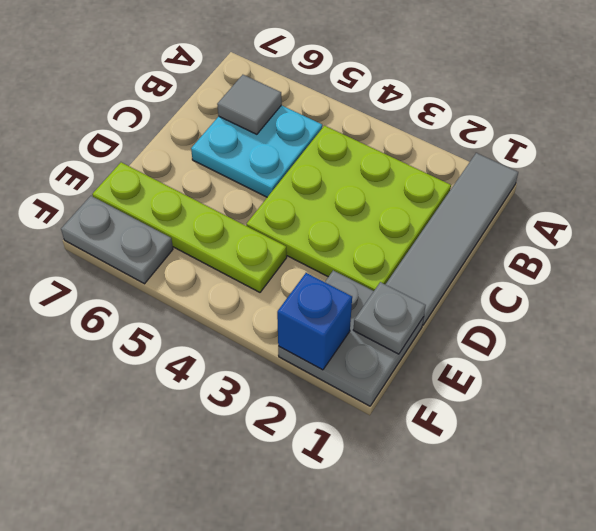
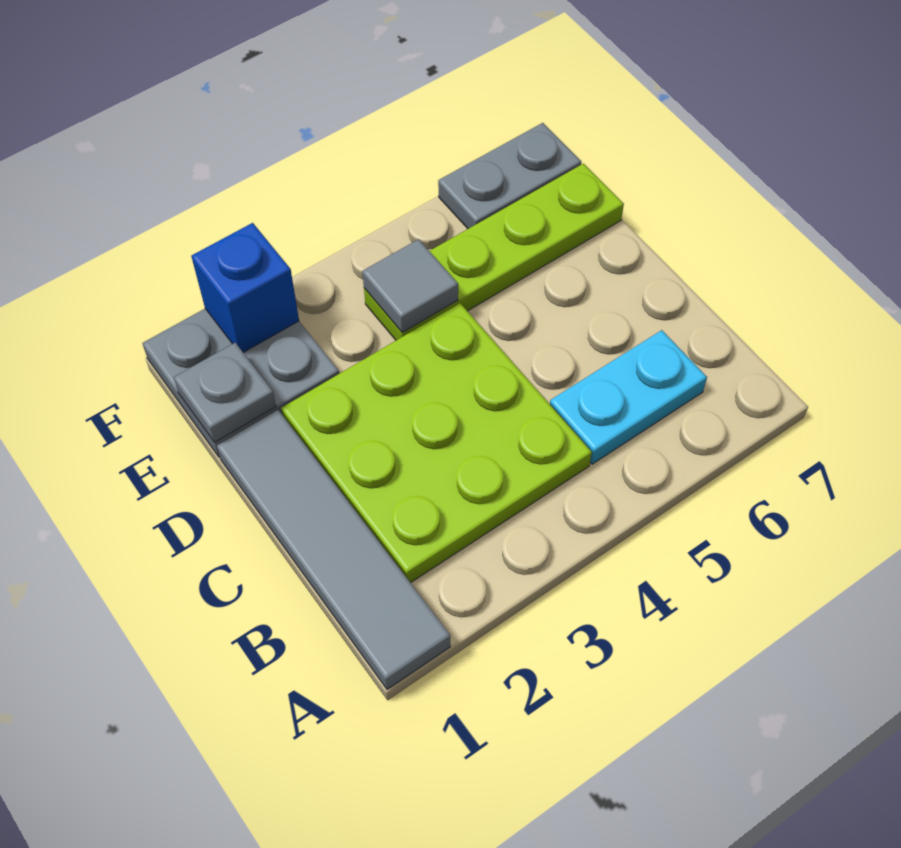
cyan plate B5:C6 level 1 -> cyan plate B5:B6 level 1
grey tile B6 level 2 -> grey tile E4 level 2

